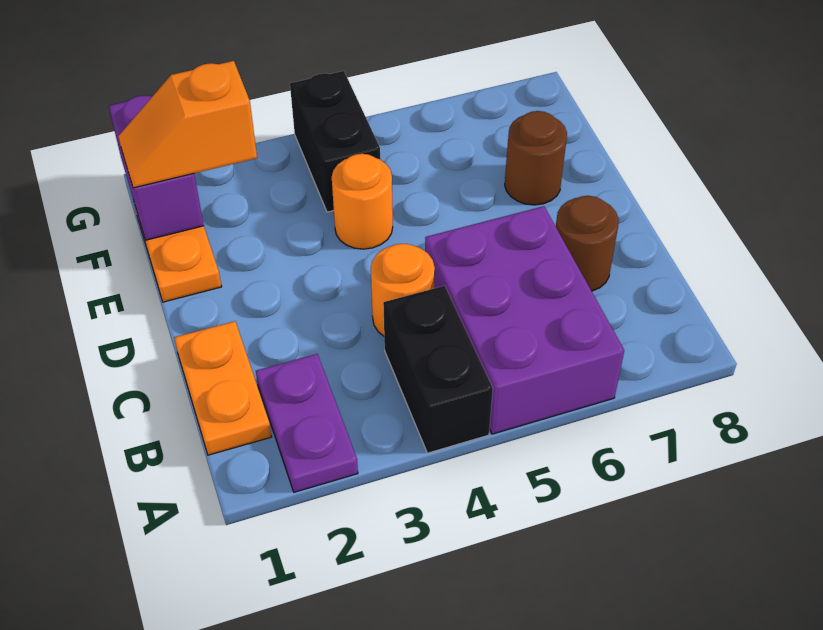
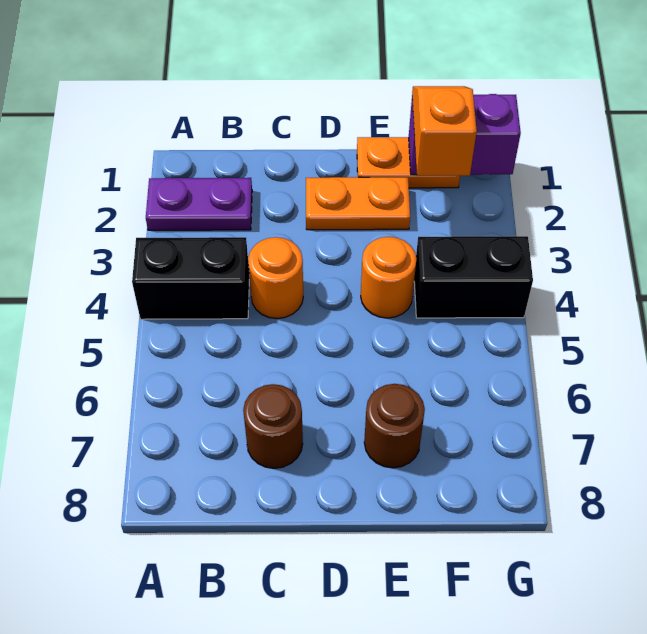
purple brick A5:C6 level 1 -> none
orange plate B1:C1 level 1 -> orange plate D2:E2 level 1

